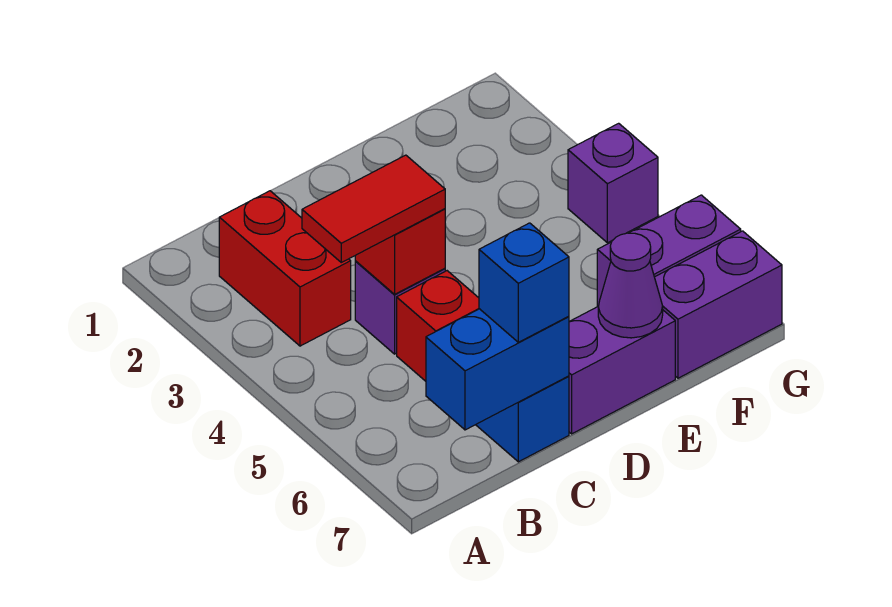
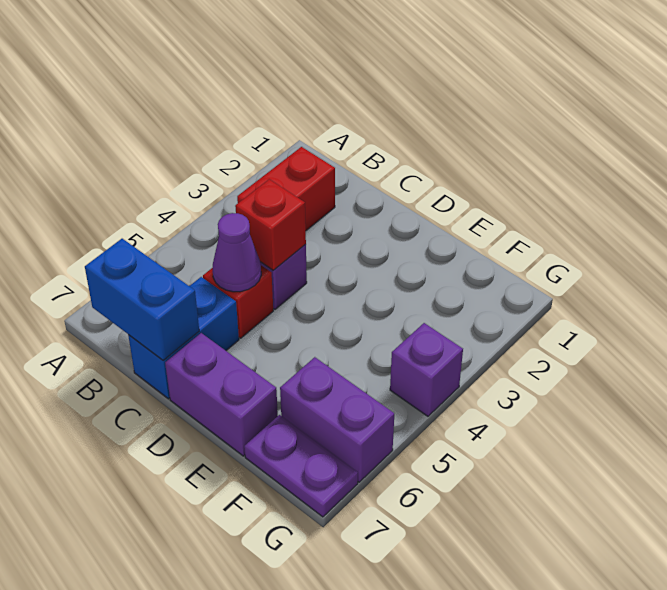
red tile B4:C4 level 3 -> none
blue brick C7 level 3 -> none
purple cone E7 level 2 -> purple cone C5 level 2
purple brick F7:G7 level 1 -> purple plate F7:G7 level 1

